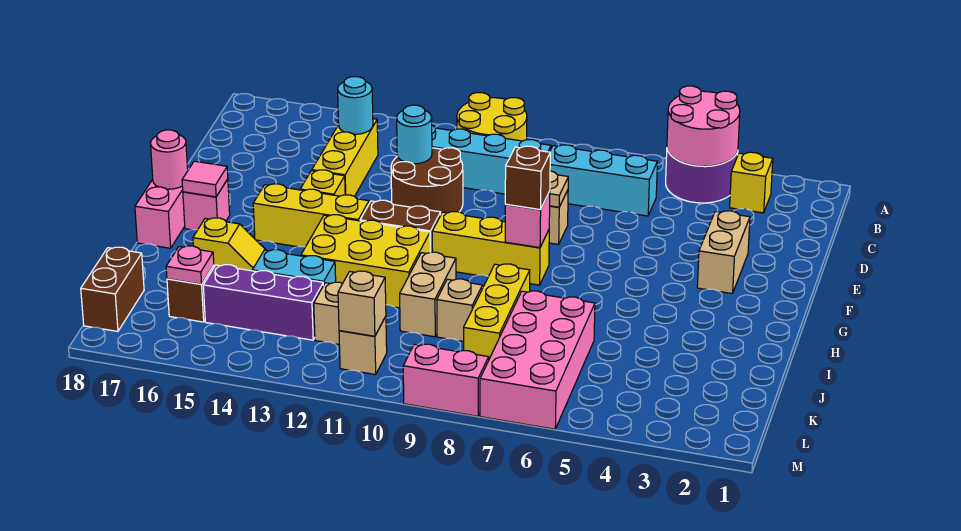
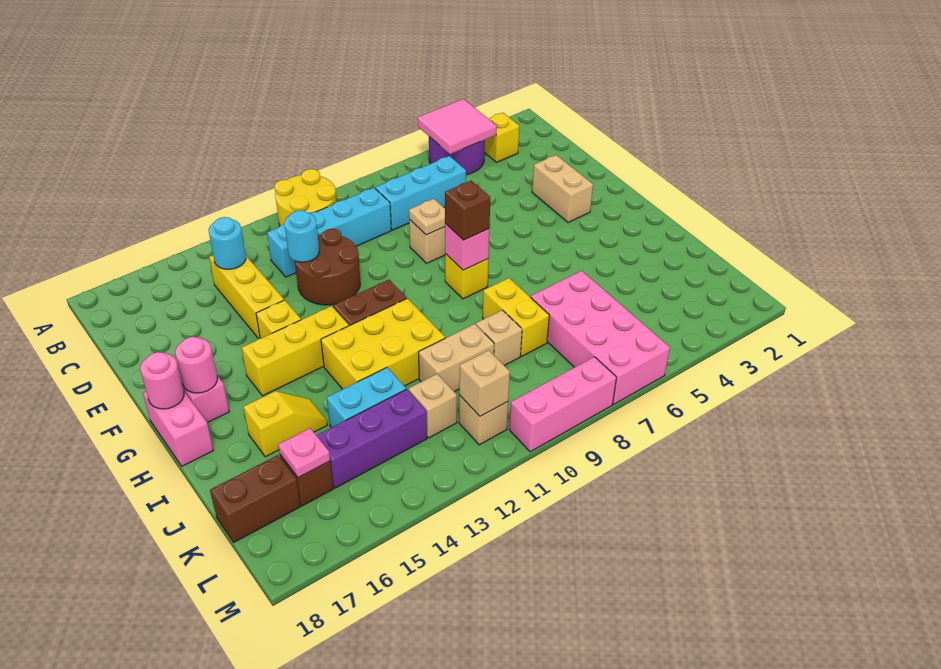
pink round brick A4:B5 level 2 -> pink tile A4:B5 level 2
yellow brick G8:G10 level 1 -> yellow brick G8 level 1
pink tile G17 level 2 -> pink round brick G17 level 2
yellow brick I8:K8 level 1 -> yellow brick I8:J8 level 1
tan brick I10:J10 level 1 -> tan brick J10:J11 level 1
brown brick K18:L18 level 1 -> brown brick K17:K18 level 1
pink brick M8:M9 level 1 -> pink brick M8:M10 level 1

